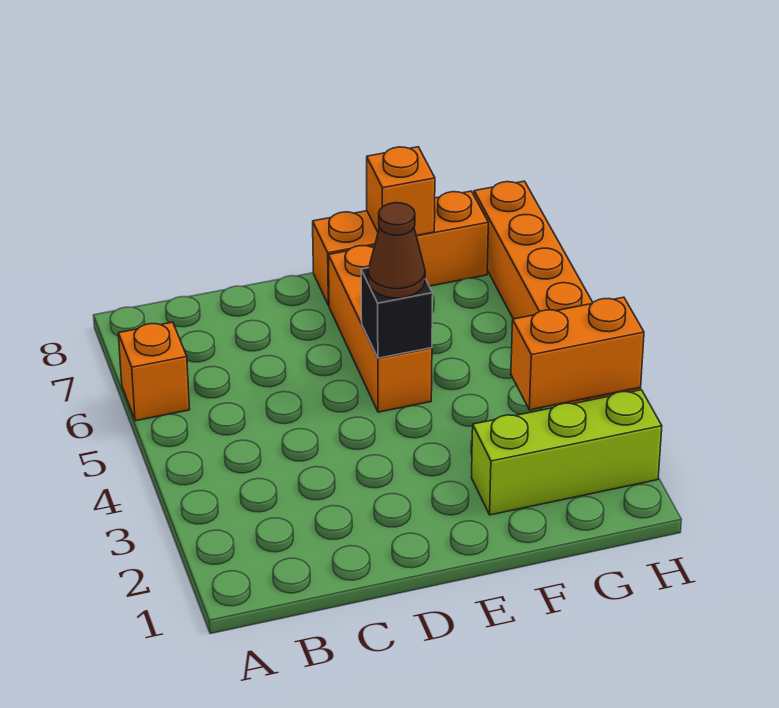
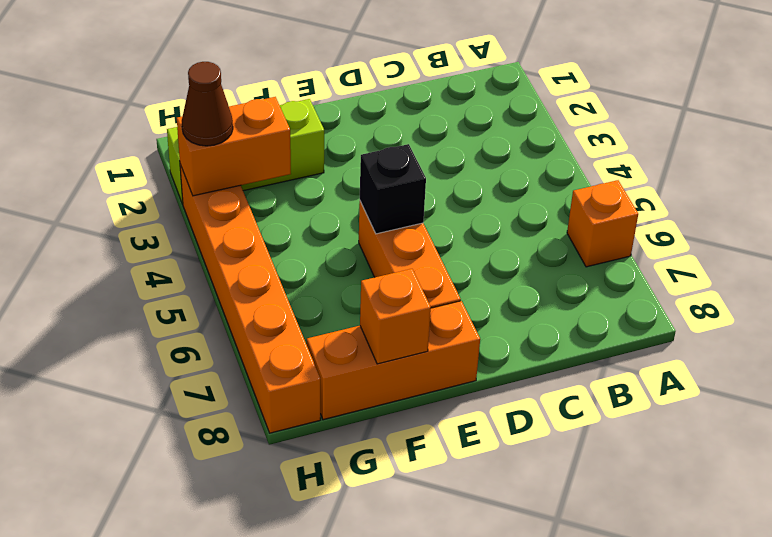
brown cone E5 level 3 -> brown cone H3 level 3

